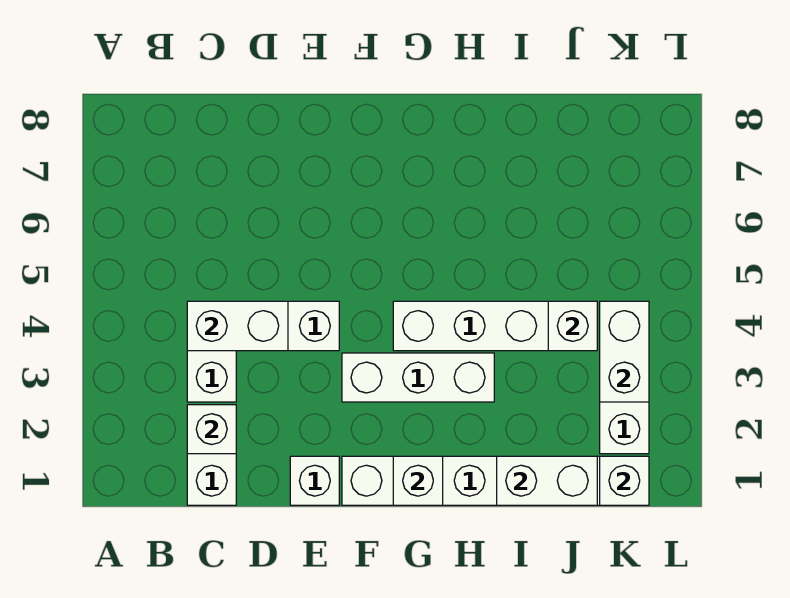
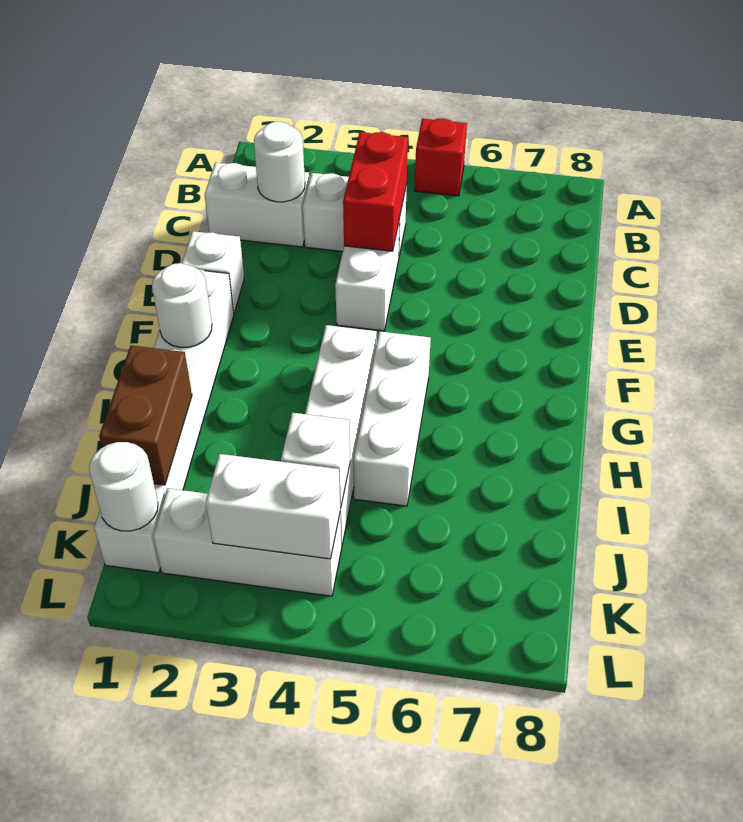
none -> red brick A5 level 1
white brick C2 level 2 -> white round brick C2 level 2
white brick C4:D4 level 2 -> red brick C4:D4 level 2
white brick F3:H3 level 1 -> white brick G5:I5 level 1
white brick G1 level 2 -> white round brick G1 level 2
white brick I1:J1 level 2 -> brown brick I1:J1 level 2
white brick K1 level 2 -> white round brick K1 level 2

